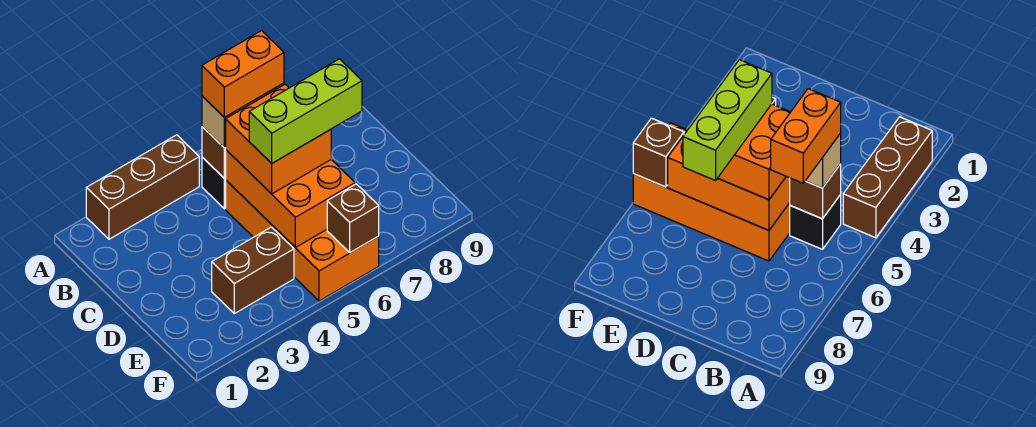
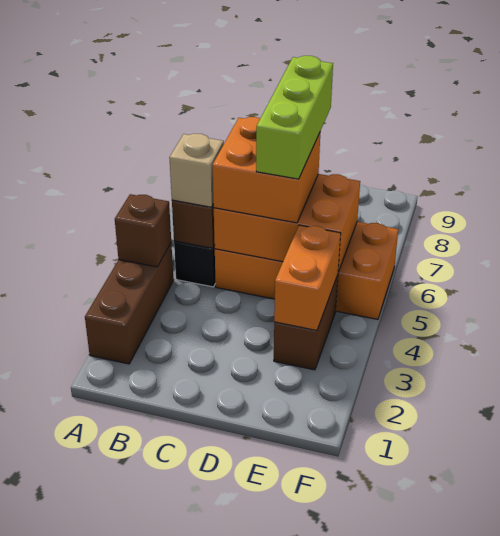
orange brick B5:B6 level 4 -> orange brick E3:E4 level 2
brown brick F6 level 2 -> brown brick A4 level 2

